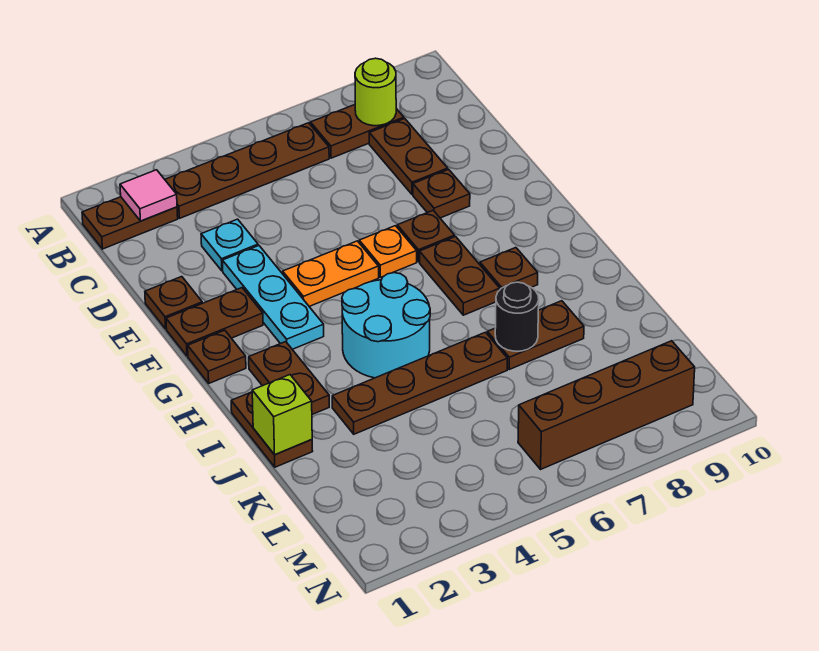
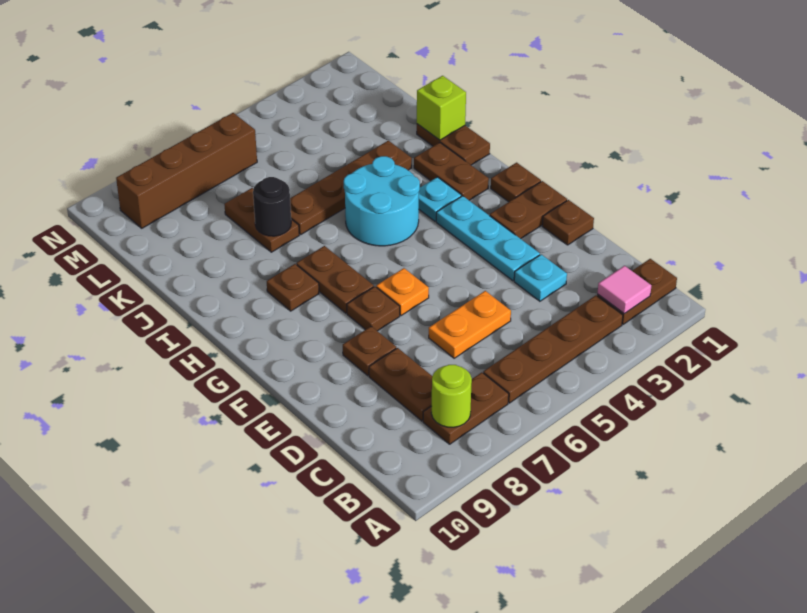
orange plate F4:F5 level 1 -> orange plate D5:D6 level 1
none -> cyan plate H3 level 1
brown plate J7:J8 level 1 -> brown plate J7:K7 level 1

